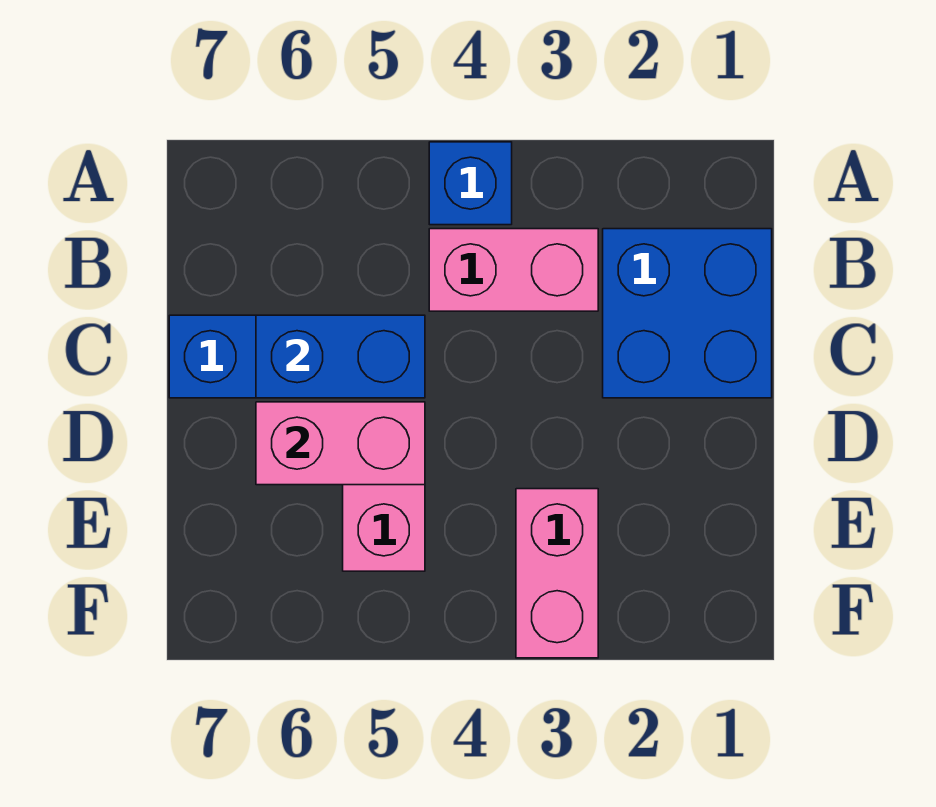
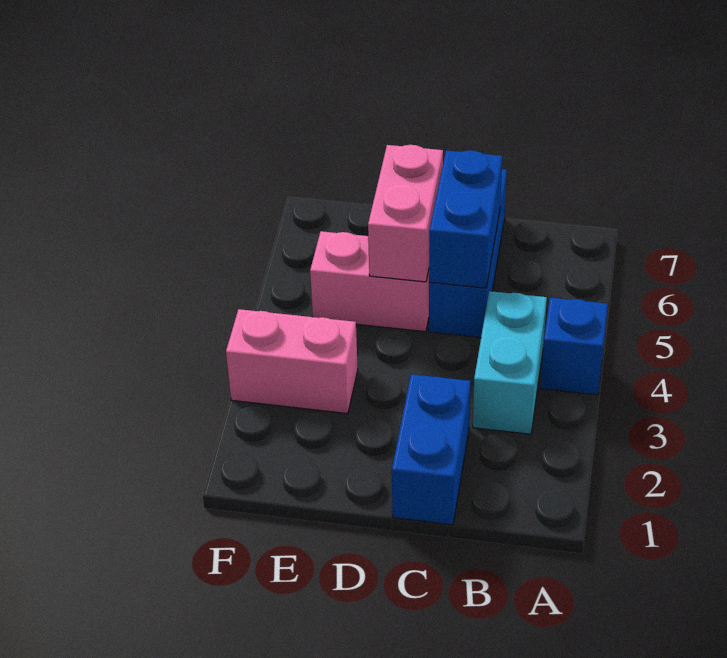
blue brick B1:C2 level 1 -> blue brick C1:C2 level 1
pink brick B3:B4 level 1 -> cyan brick B3:B4 level 1

